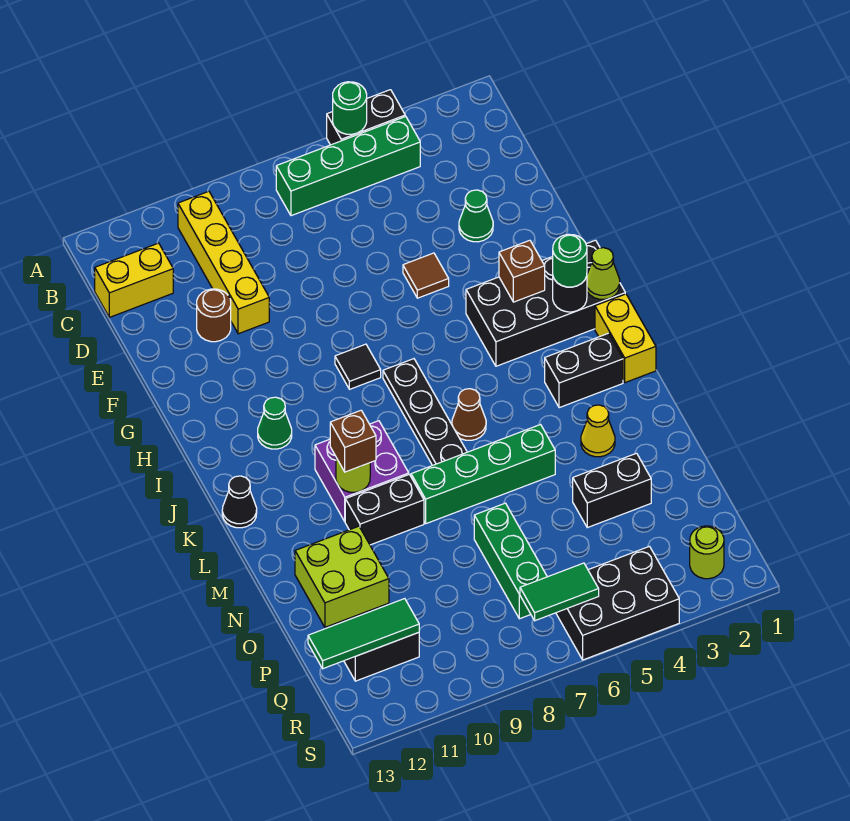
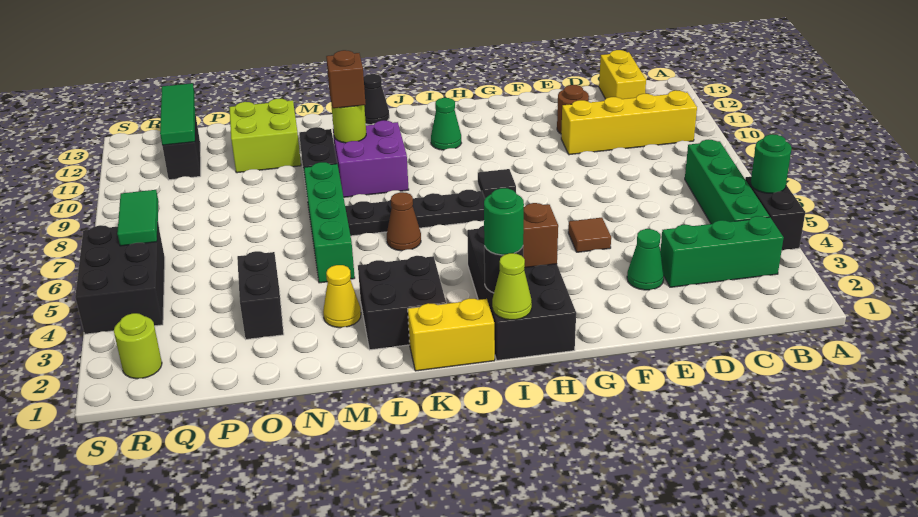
black brick K2:K3 level 1 -> black brick K2:L3 level 1
green brick O7:Q7 level 1 -> green brick B3:D3 level 1

